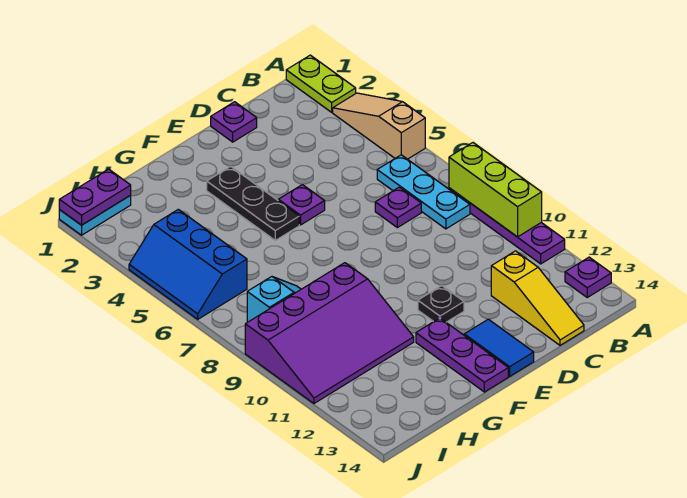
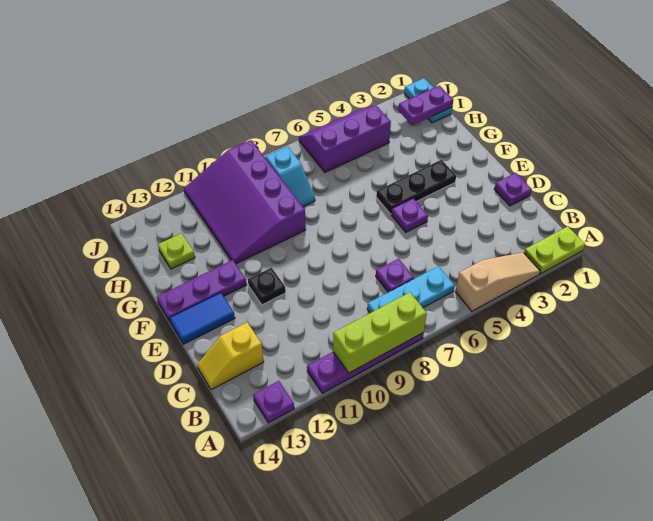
yellow slope C12:C14 level 1 top 12 -> yellow slope C13:C14 level 1 top 13
none -> lime plate H13 level 1
purple plate I1:J1 level 2 -> purple plate I1:I2 level 2
blue slope I4:J6 level 1 top I -> purple slope I4:J6 level 1 top I

